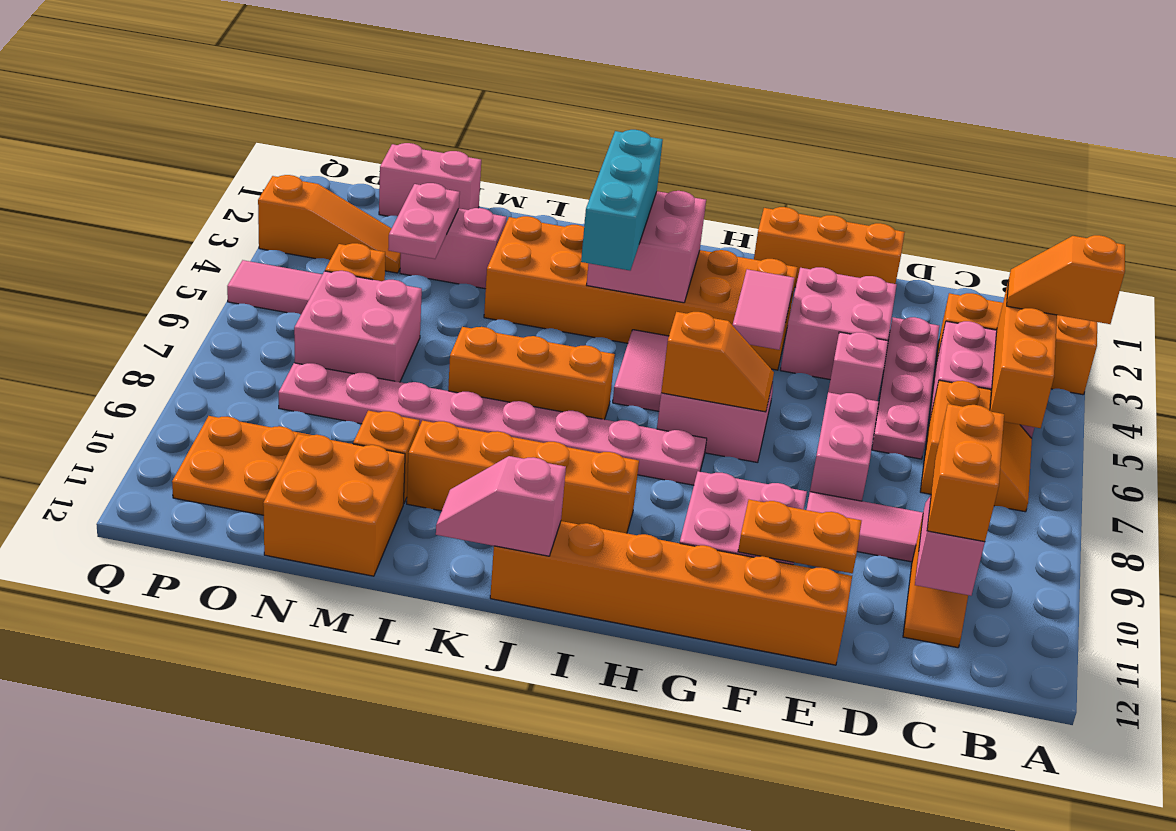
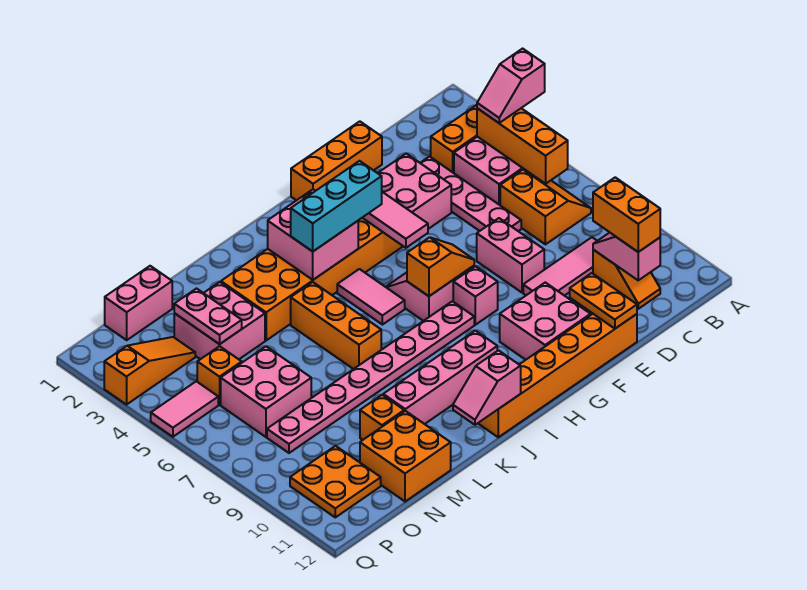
orange slope A4:B4 level 3 top A -> pink slope A4:B4 level 3 top A
pink brick E5 level 1 -> pink brick G8 level 1
orange plate E11:F11 level 2 -> orange plate E11:E12 level 2
orange brick I10:L10 level 1 -> pink brick I10:L10 level 1
cyan brick J3:J5 level 3 -> cyan brick H4:J4 level 3
orange brick J7:L7 level 1 -> orange brick K5:K7 level 1
pink brick M3:N3 level 1 -> pink brick M3:N4 level 1

